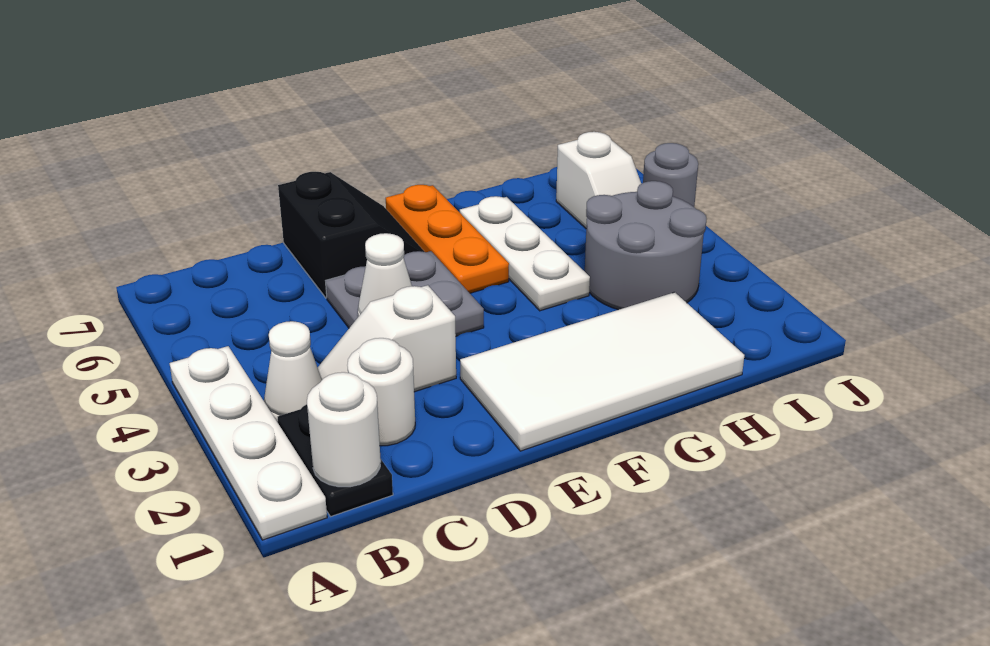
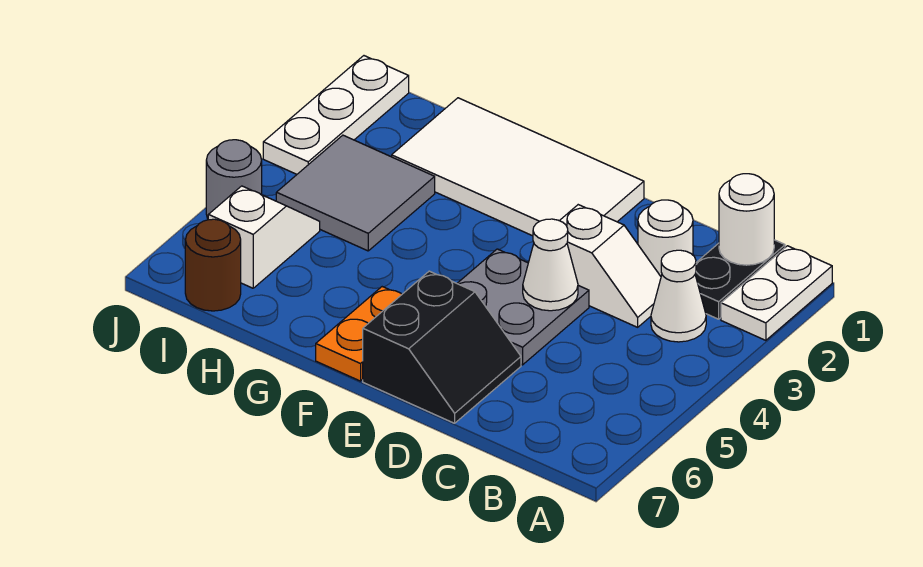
white plate A1:A4 level 1 -> white plate A1:A2 level 1
black slope D6:E7 level 1 top D -> black slope D6:E7 level 1 top E
orange plate F5:F7 level 1 -> orange plate F6:F7 level 1
white plate G4:G6 level 1 -> white plate J1:J3 level 1
grey round brick H3:I4 level 1 -> grey tile H3:I4 level 1
none -> brown round brick I7 level 1

